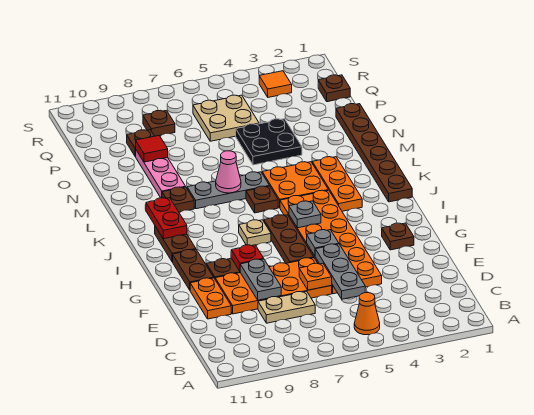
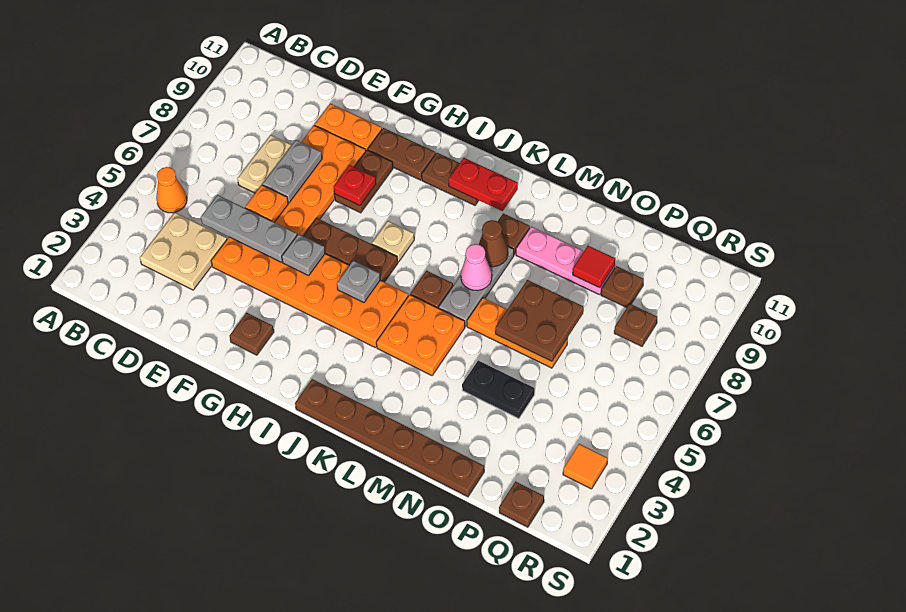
grey plate E8:F8 level 2 -> grey plate E7:E8 level 2
orange plate J3:L3 level 1 -> orange plate M6:O6 level 1
none -> brown cone L8 level 2
black plate N4:O5 level 1 -> black plate N4:O4 level 1
none -> brown plate N6:O7 level 2
tan plate P5:Q6 level 1 -> tan plate C3:D4 level 1

